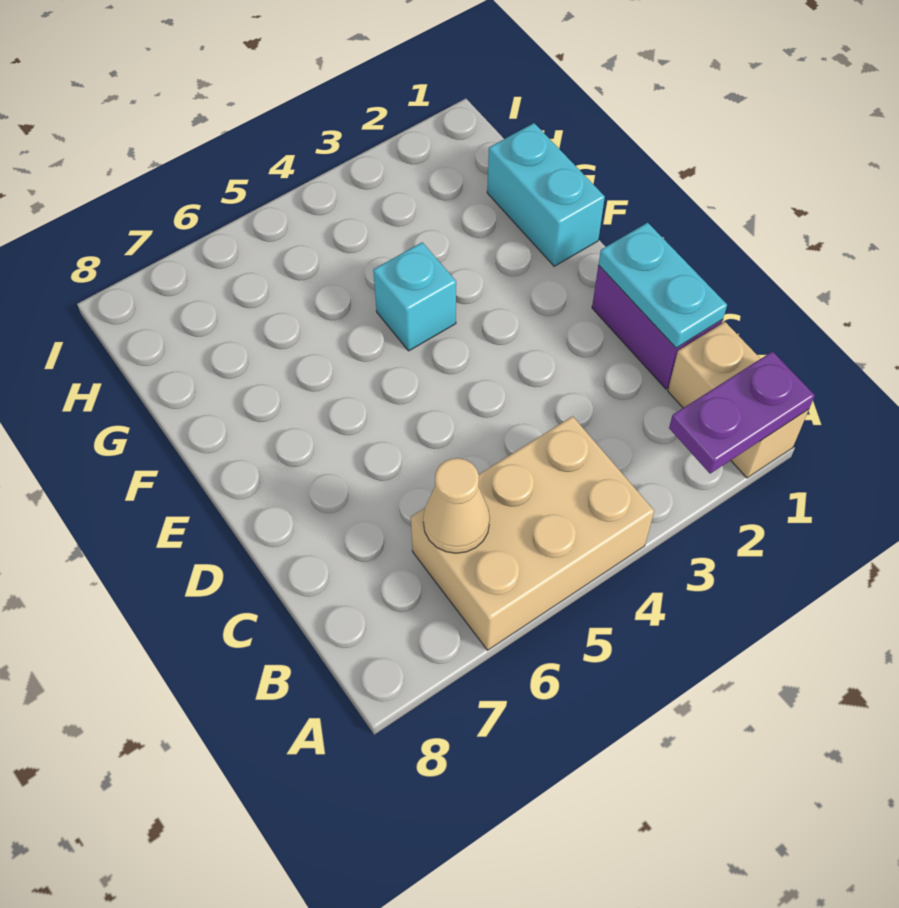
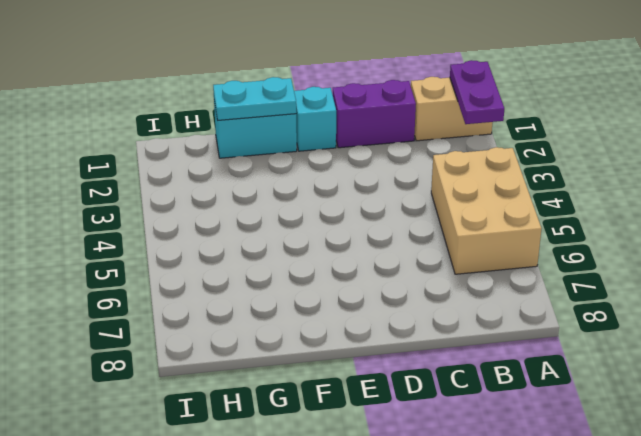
tan cone B6 level 2 -> none
cyan plate C1:D1 level 2 -> cyan plate F1:G1 level 2
cyan brick F4 level 1 -> cyan brick E1 level 1

